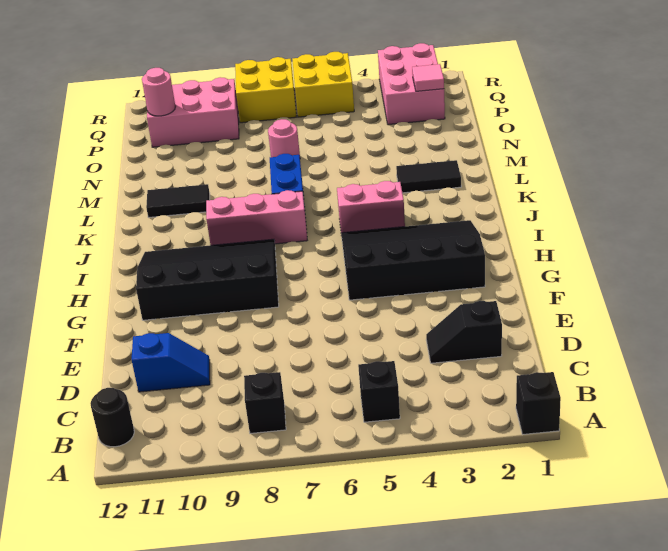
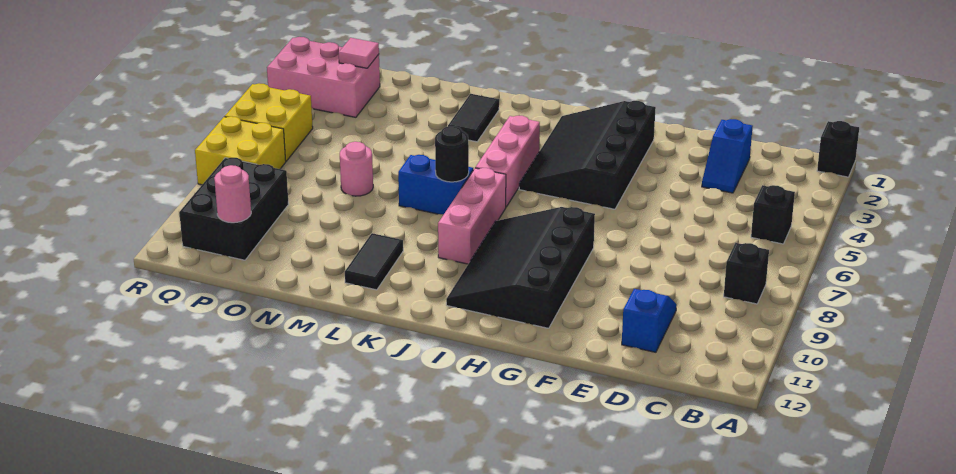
black round brick B12 level 1 -> black round brick K7 level 2
black slope D2:D3 level 1 top 2 -> blue slope D2:D3 level 1 top 2
pink brick J4:J5 level 1 -> pink brick J4:J6 level 1
pink brick P9:Q11 level 1 -> black brick P9:Q11 level 1

